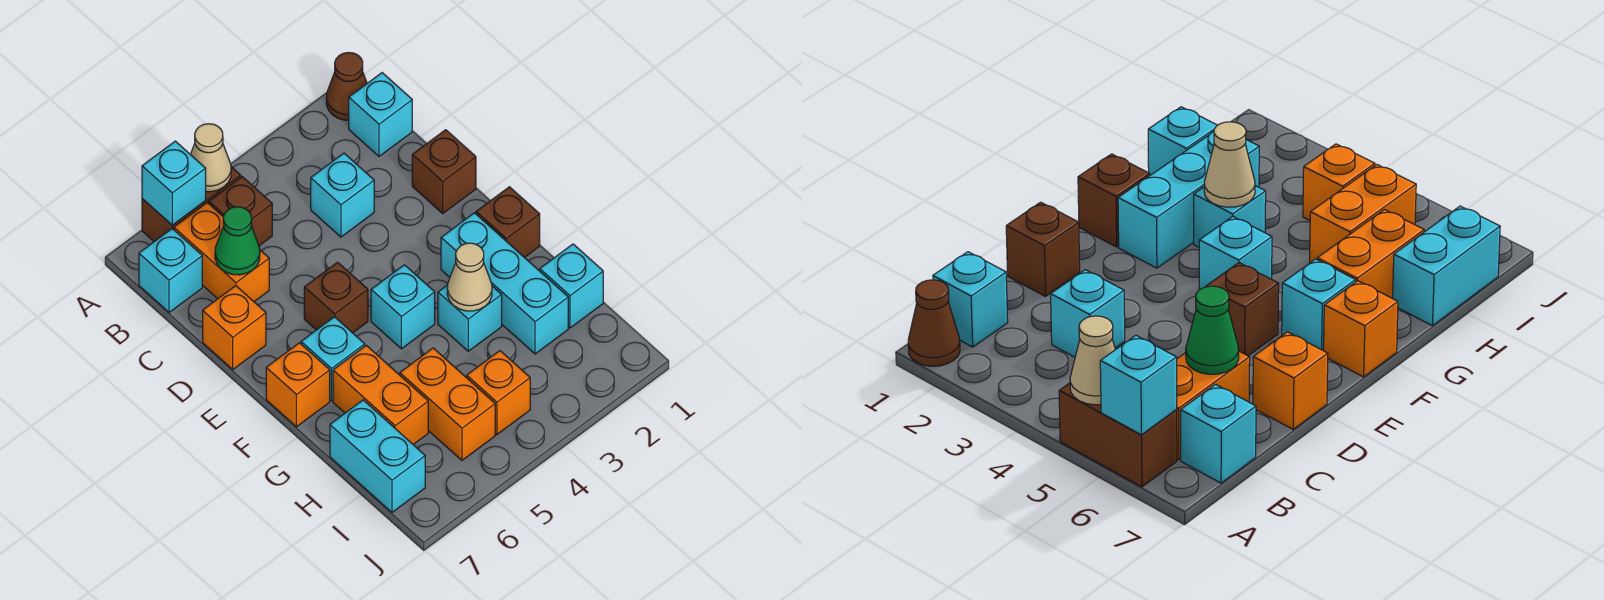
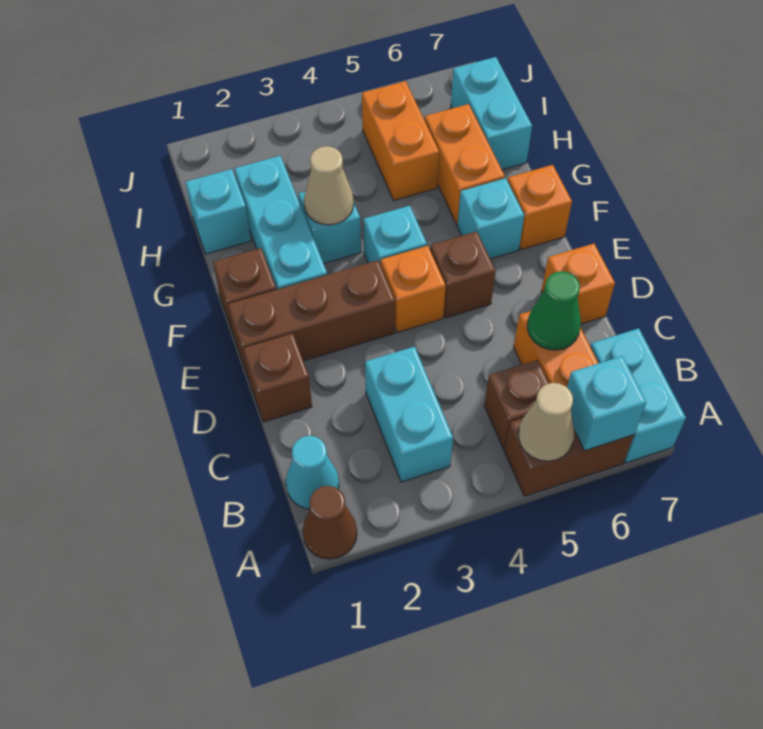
cyan brick B1 level 1 -> cyan cone B1 level 1
cyan brick B7 level 1 -> cyan brick A7:B7 level 1
cyan brick C3 level 1 -> cyan brick B3:C3 level 1
none -> brown brick E1:E3 level 1
orange brick I4 level 1 -> orange brick E4 level 1

